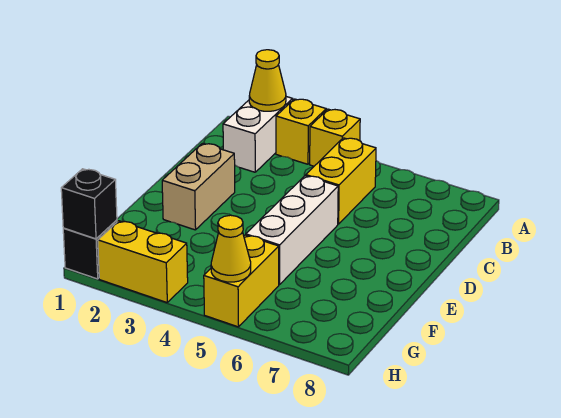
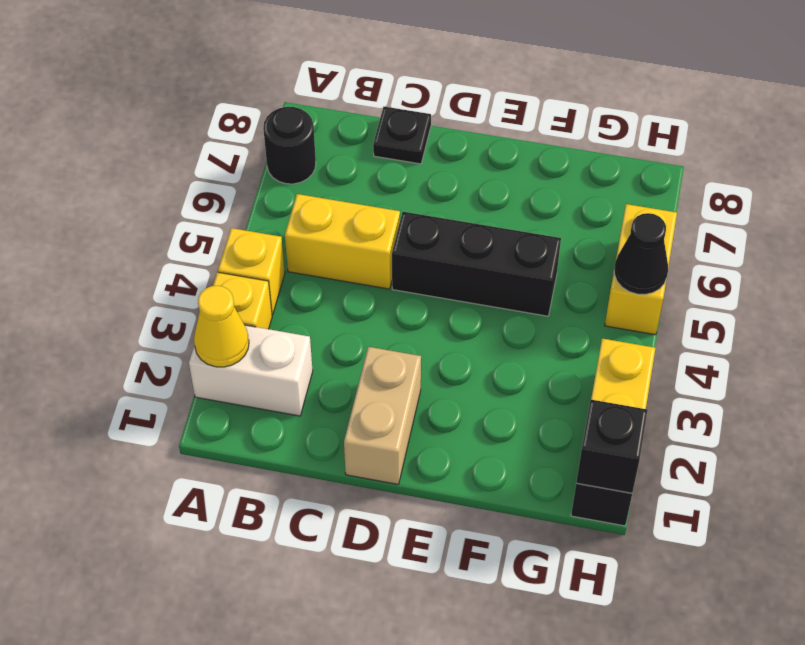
none -> black round brick A7 level 1
none -> black plate C8 level 1
tan brick D2:E2 level 1 -> tan brick D1:D2 level 1
white brick D5:F5 level 1 -> black brick D5:F5 level 1
yellow brick G5:H5 level 1 -> yellow brick H5:H6 level 1
yellow cone H5 level 2 -> black cone H5 level 2

